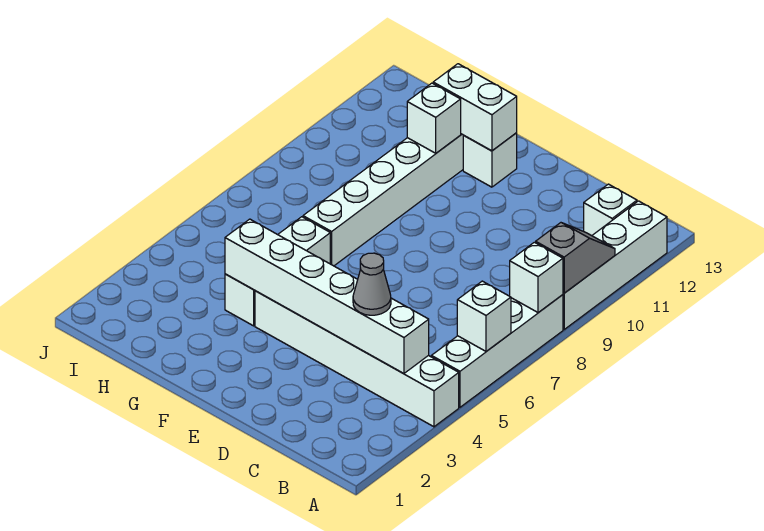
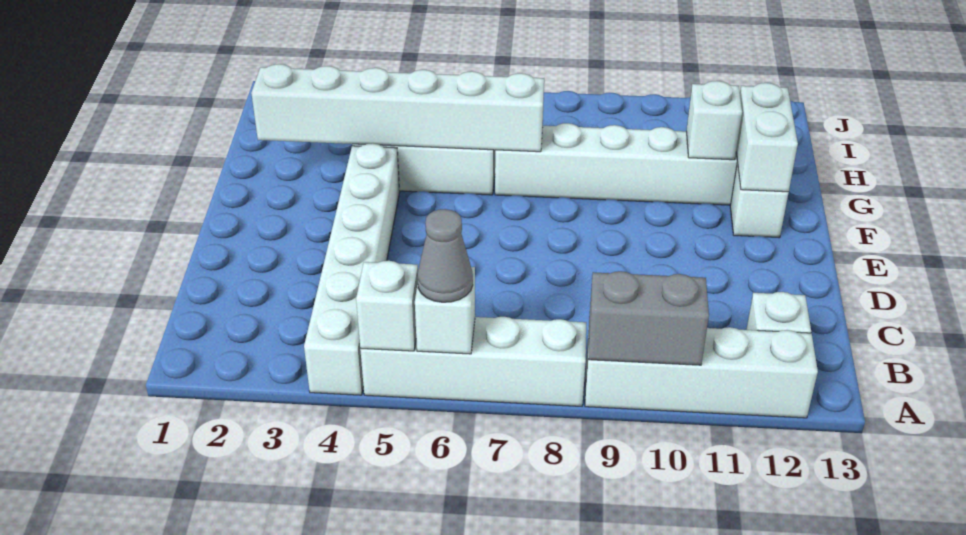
white brick A8 level 2 -> white brick A5 level 2
grey slope A9:A10 level 2 top 9 -> grey brick A9:A10 level 2
white brick B4:G4 level 2 -> white brick G2:G7 level 2
grey cone C4 level 3 -> grey cone A6 level 3

